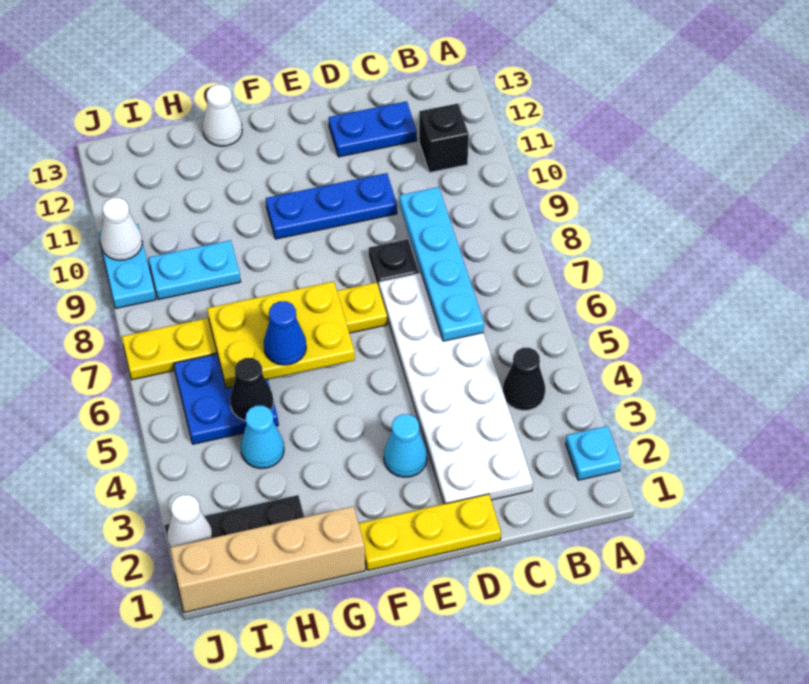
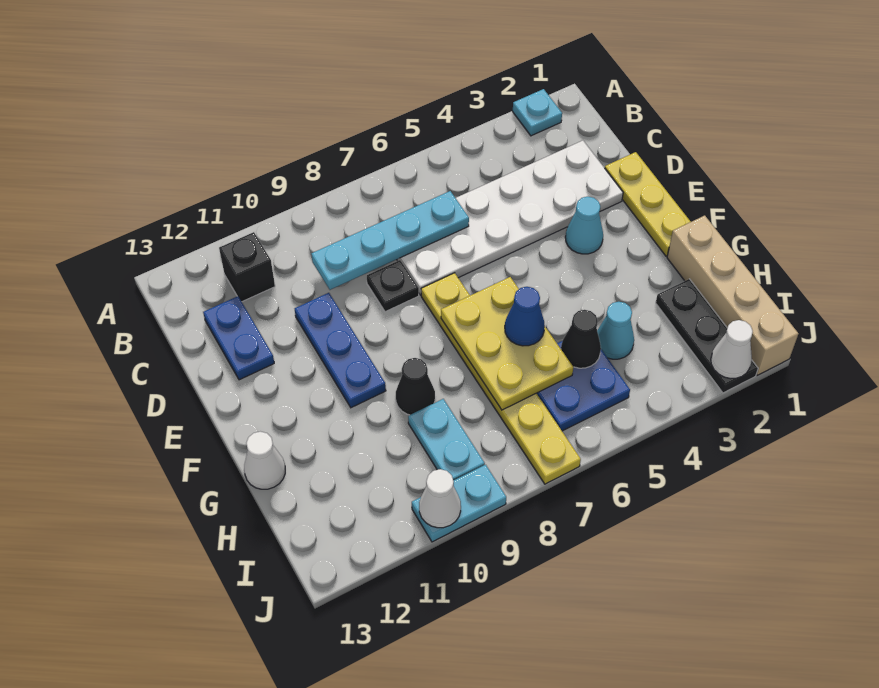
black cone B4 level 1 -> black cone G9 level 1

